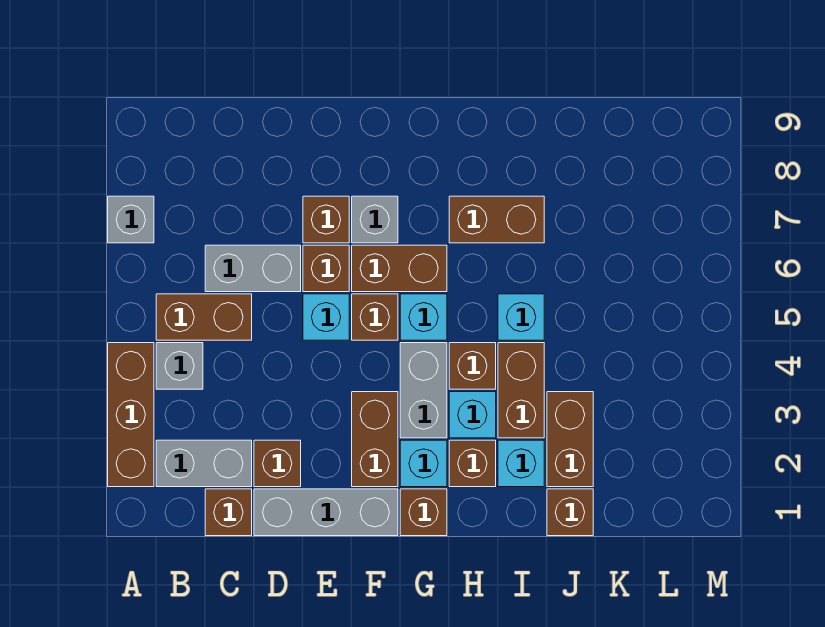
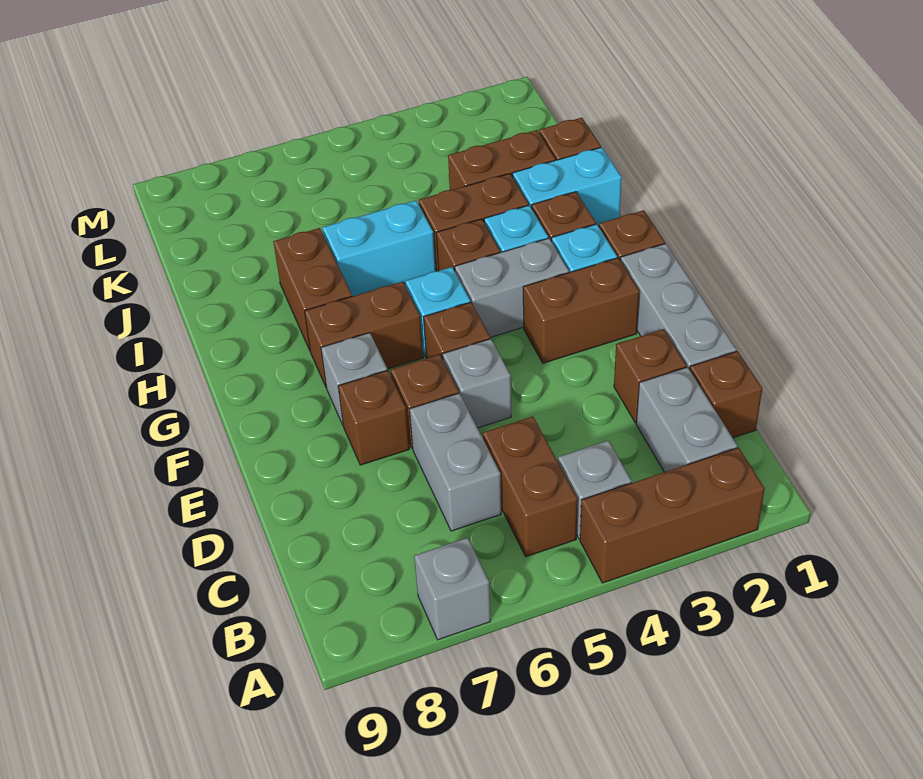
cyan brick E5 level 1 -> grey brick E5 level 1
brown brick F6:G6 level 1 -> brown brick G6:G7 level 1
cyan brick I2 level 1 -> cyan brick I1:I2 level 1
cyan brick I5 level 1 -> cyan brick I5:I6 level 1

